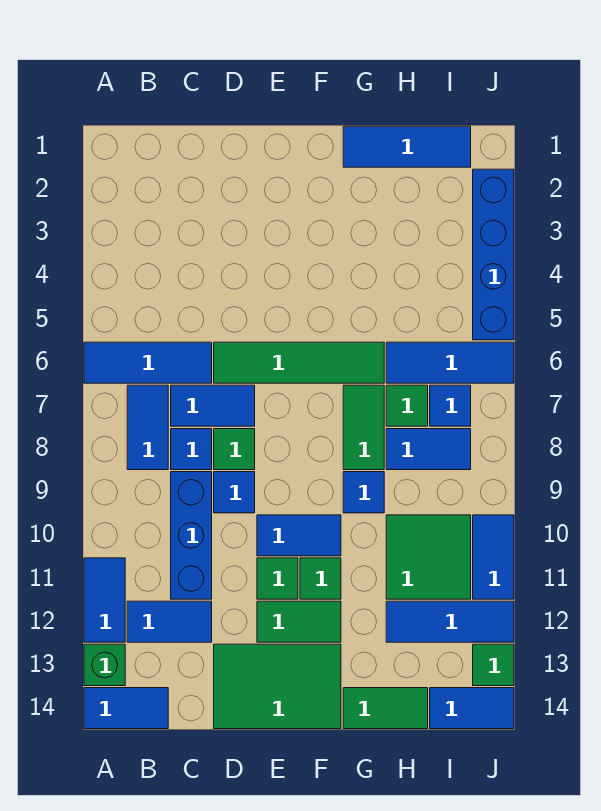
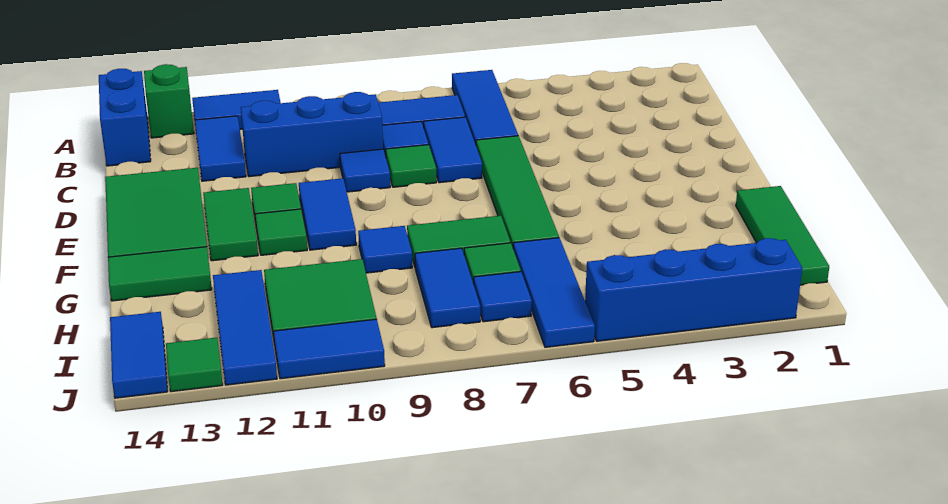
blue tile A14:B14 level 1 -> blue brick A14:B14 level 1
blue tile G1:I1 level 1 -> green tile G1:I1 level 1
green tile G14:H14 level 1 -> green tile G13:G14 level 1

